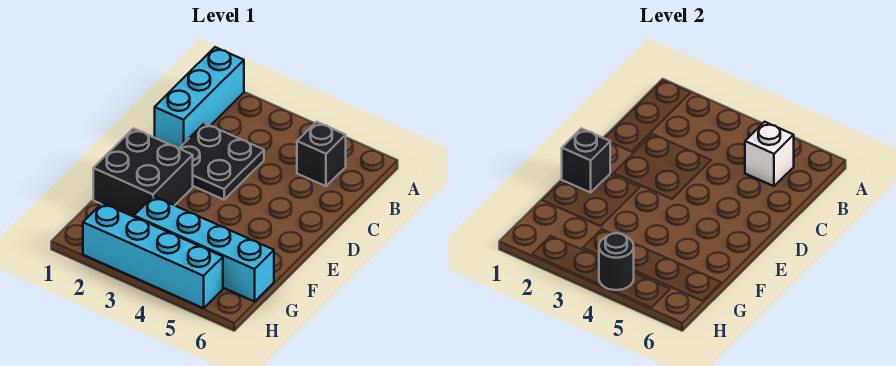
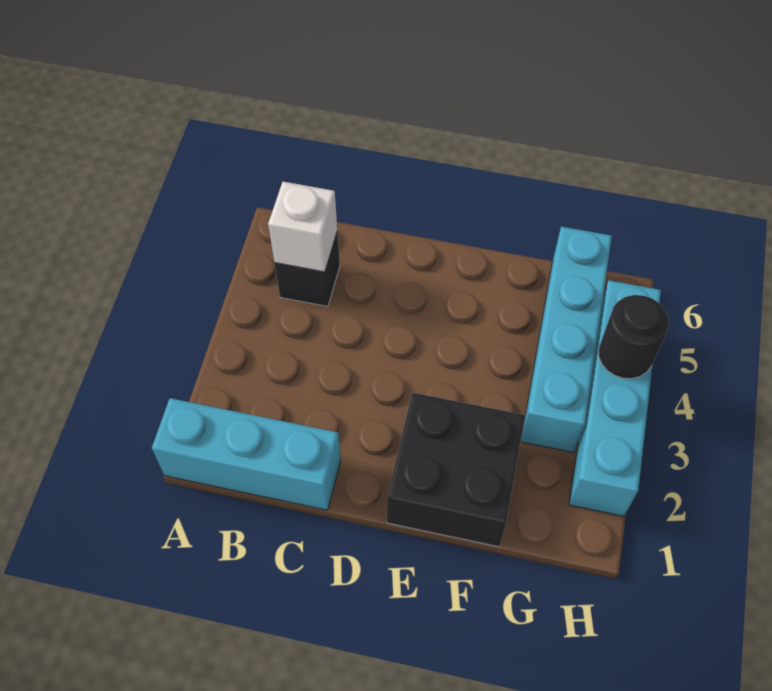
black plate C2:D3 level 1 -> none
black brick E1 level 2 -> none

